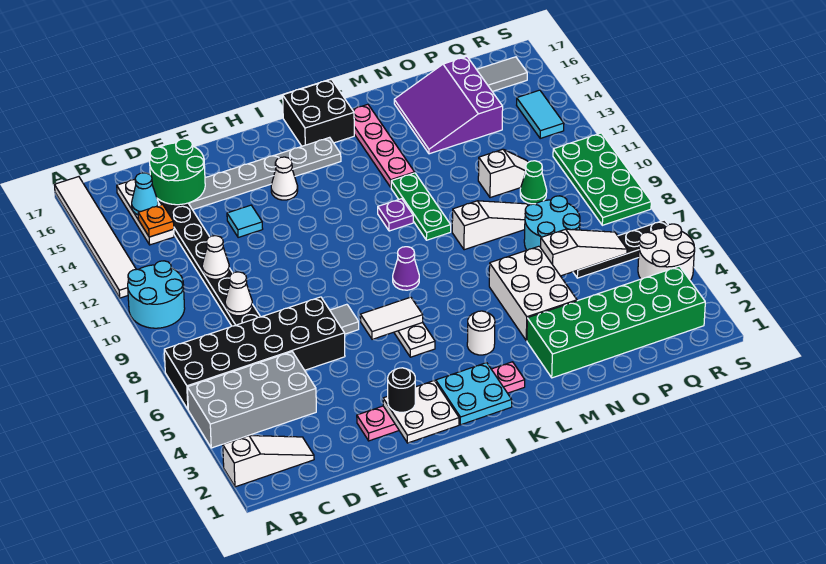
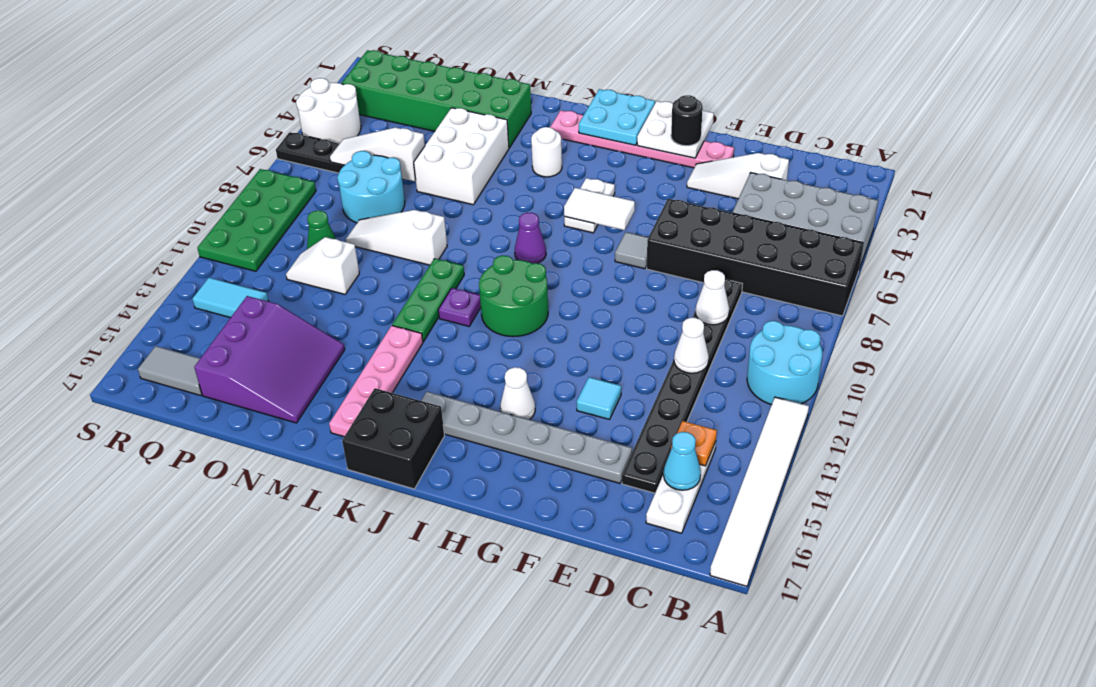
white slope A2:C2 level 1 top A -> white slope D3:F3 level 1 top D
green round brick D15:E16 level 2 -> green round brick I10:J11 level 1
cyan tile R13:R14 level 1 -> cyan tile Q13:R13 level 1

